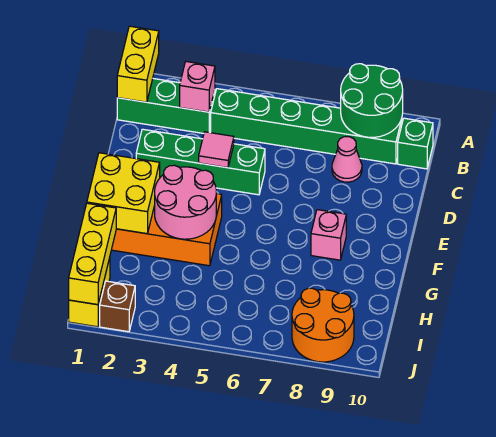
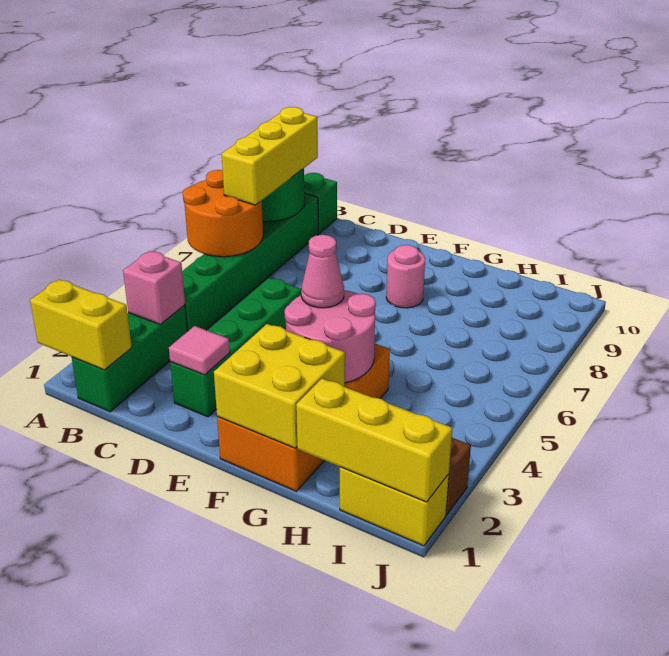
none -> yellow brick B7:B9 level 3
pink cone C8 level 1 -> pink cone F4 level 3
pink tile D4 level 2 -> pink tile D2 level 2
pink brick F8 level 1 -> pink round brick F8 level 1
orange round brick I8:J9 level 1 -> orange round brick A6:B7 level 2

